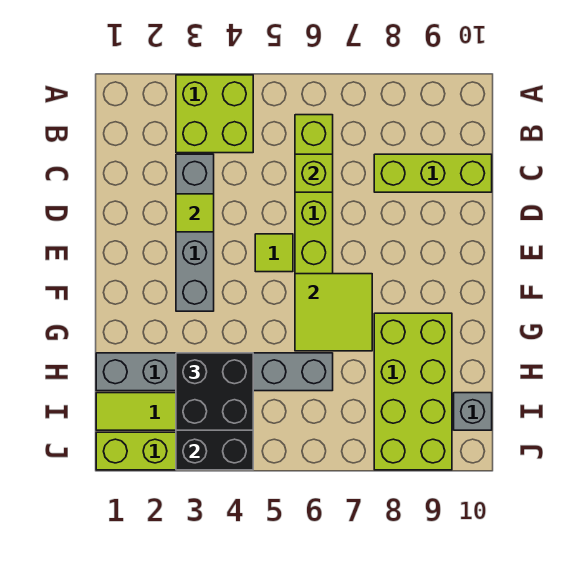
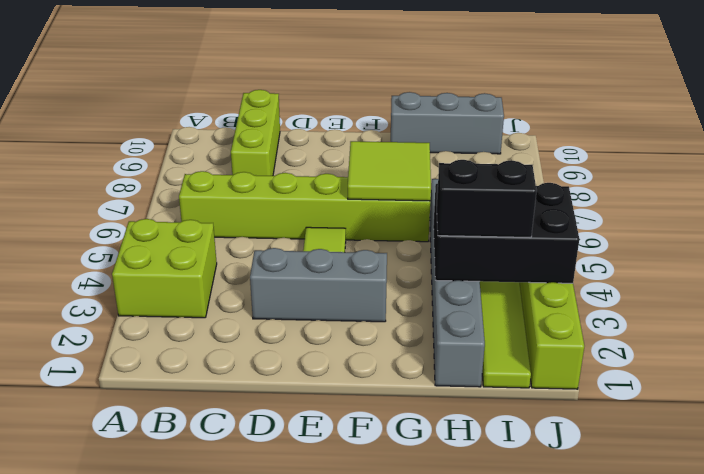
grey brick C3:F3 level 1 -> grey brick D3:F3 level 1
lime brick C6 level 2 -> none
lime tile D3 level 2 -> none
lime brick G8:J9 level 1 -> none
black brick H3:I4 level 3 -> black brick H3:I3 level 3
grey brick I10 level 1 -> grey brick G10:I10 level 1

